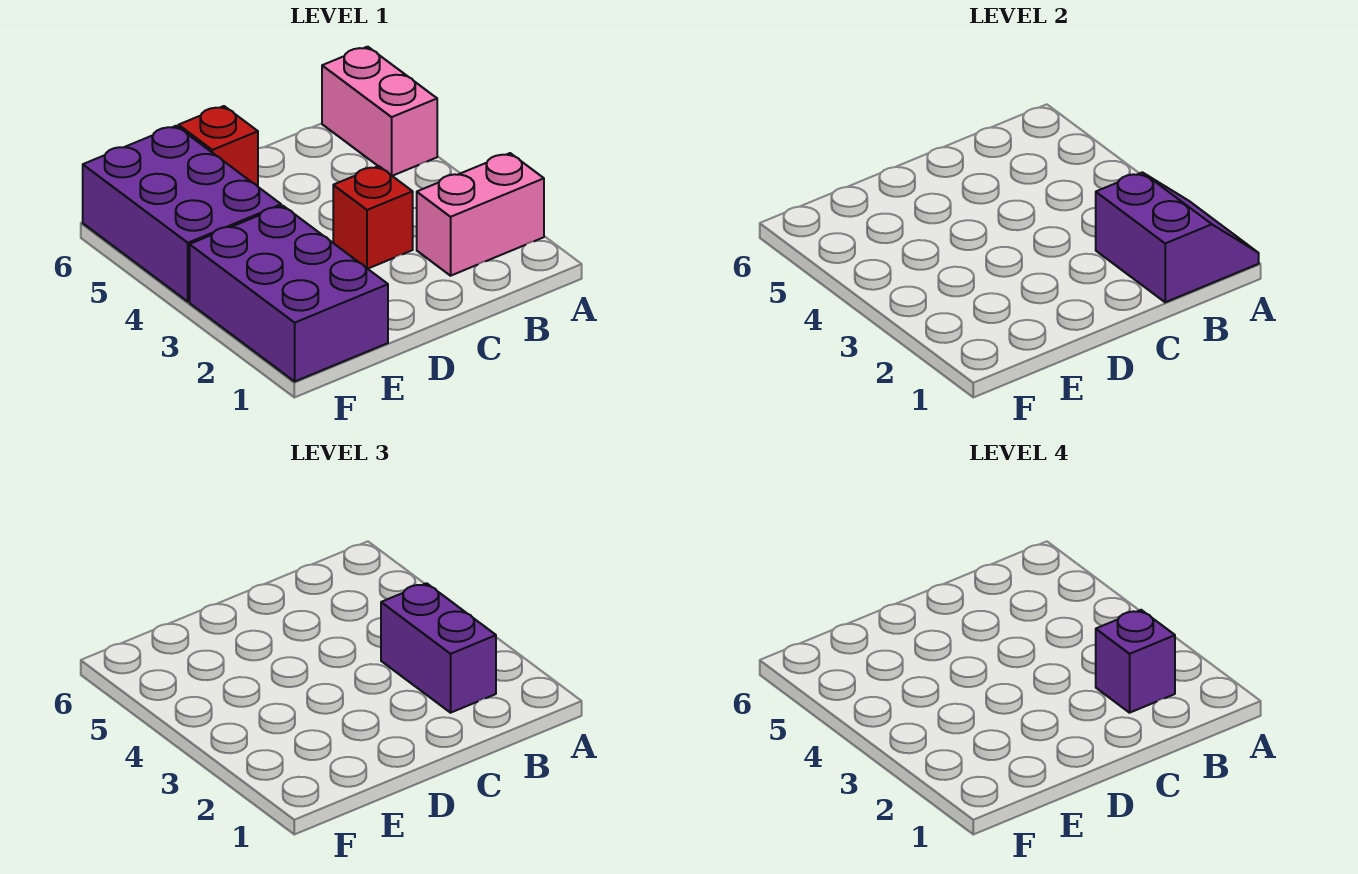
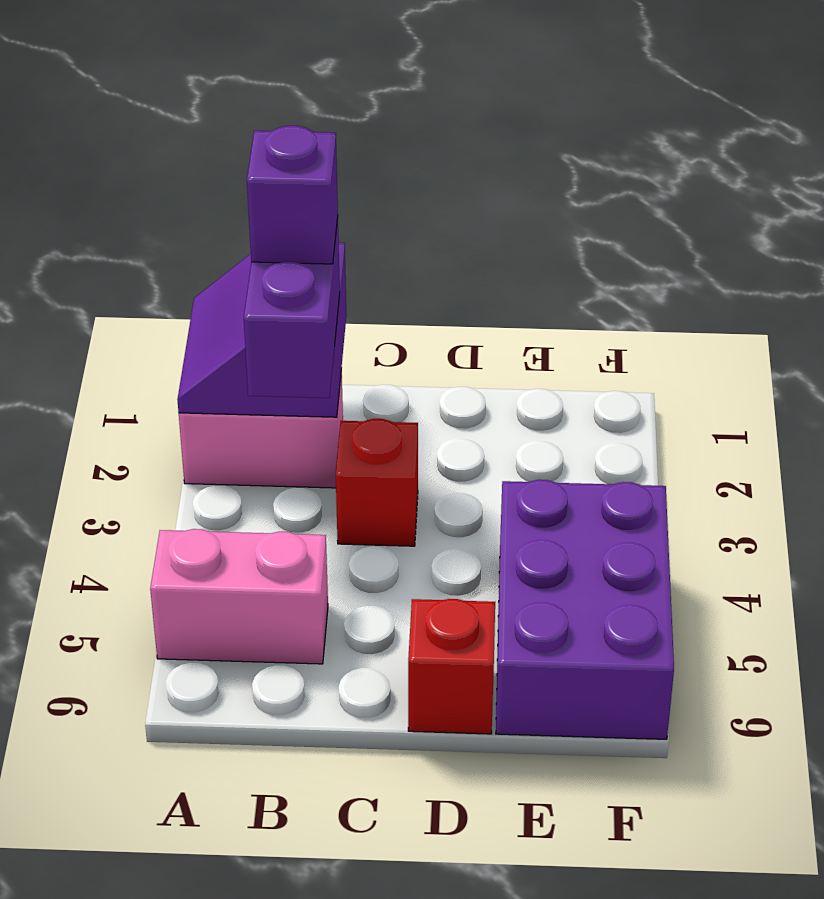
pink brick A5:A6 level 1 -> pink brick A5:B5 level 1
purple brick E1:F3 level 1 -> none

